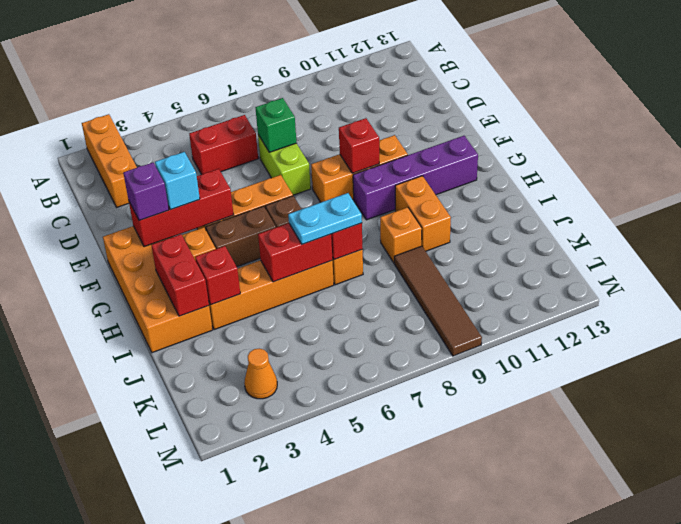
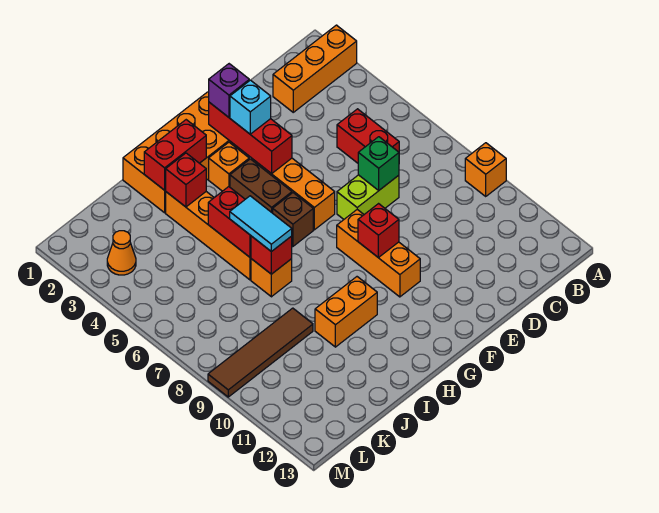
purple brick G9:G12 level 1 -> none
cyan plate I6:I7 level 3 -> cyan tile I6:I7 level 3
orange brick I9 level 1 -> orange brick A9 level 1

